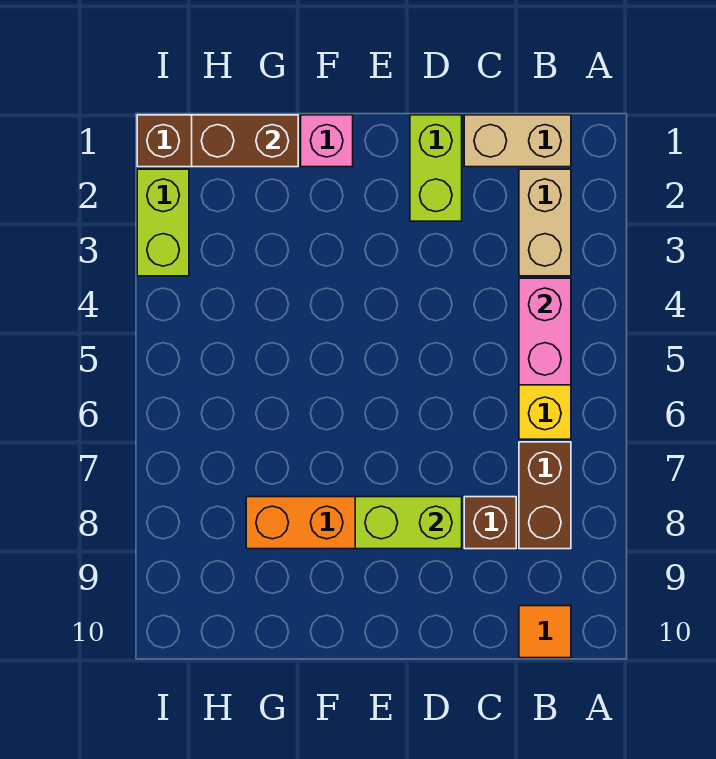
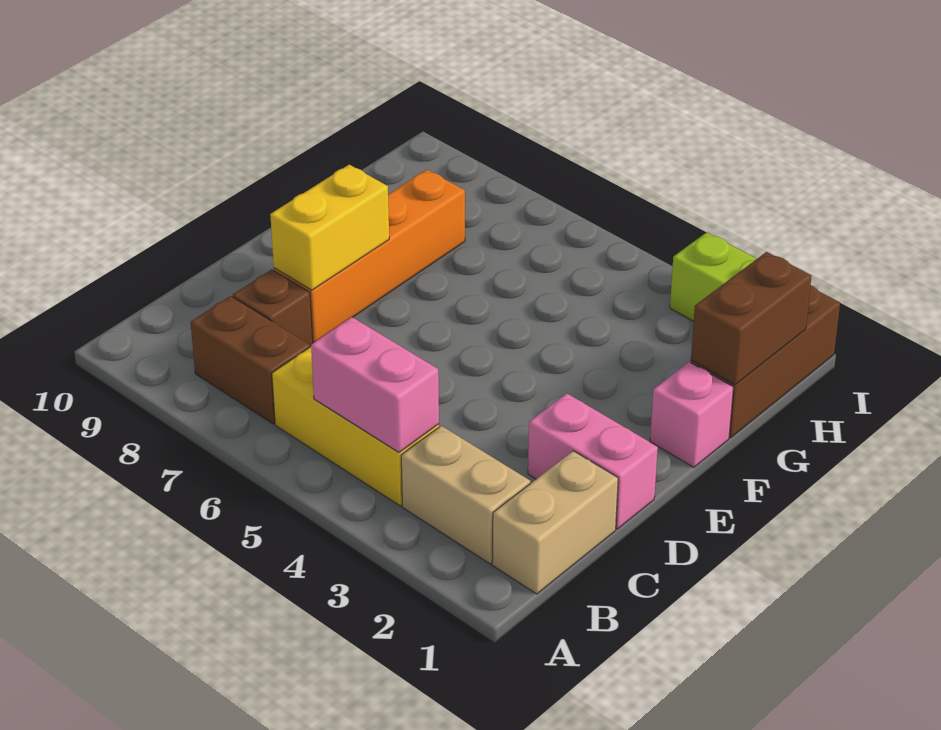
orange tile B10 level 1 -> none
lime brick D1:D2 level 1 -> pink brick D1:D2 level 1
lime brick D8:E8 level 2 -> yellow brick D8:E8 level 2

